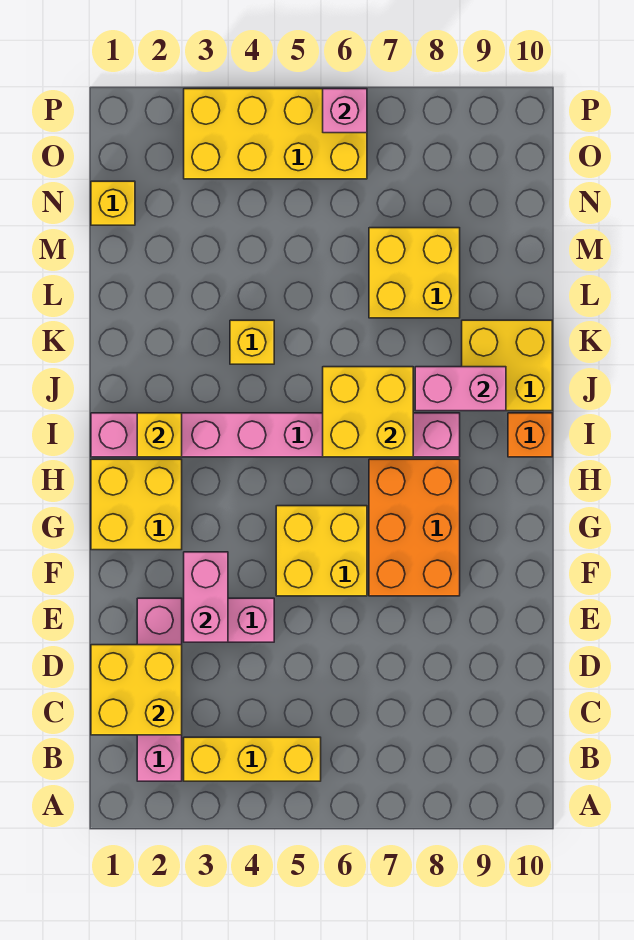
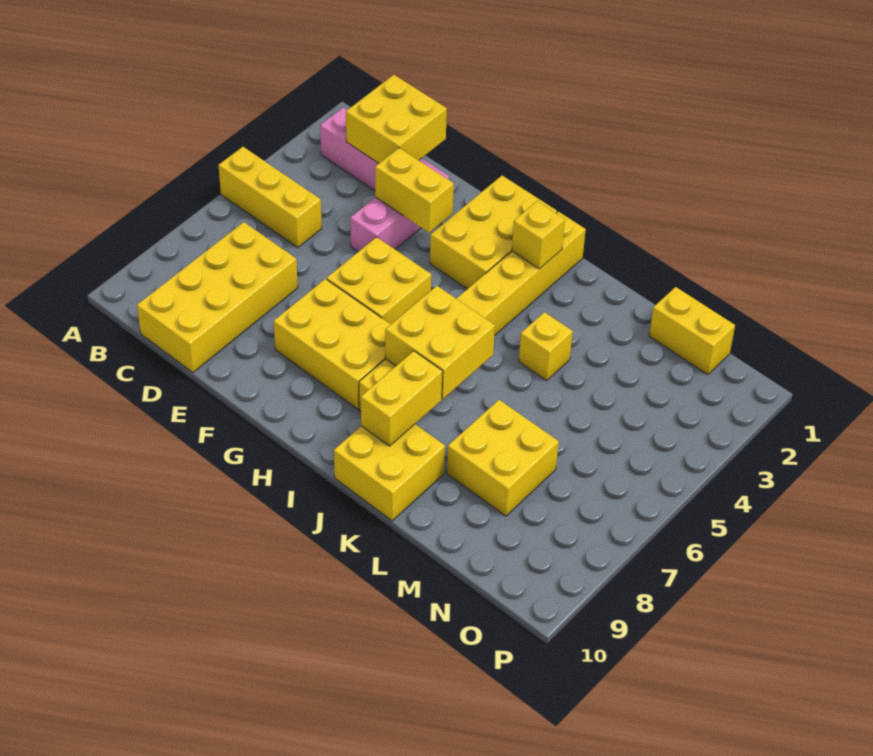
yellow brick B3:B5 level 1 -> yellow brick A5:C5 level 1
pink brick E3:F3 level 2 -> yellow brick E3:F3 level 2
orange brick F7:H8 level 1 -> yellow brick F7:H8 level 1
yellow brick G1:H2 level 1 -> yellow brick G1:H3 level 1
pink brick I1:I8 level 1 -> yellow brick I1:I8 level 1
orange brick I10 level 1 -> none
pink brick J8:J9 level 2 -> yellow brick J8:J9 level 2
yellow brick N1 level 1 -> yellow brick M1:N1 level 1
yellow brick O3:P6 level 1 -> yellow brick C7:D10 level 1
pink brick P6 level 2 -> none

